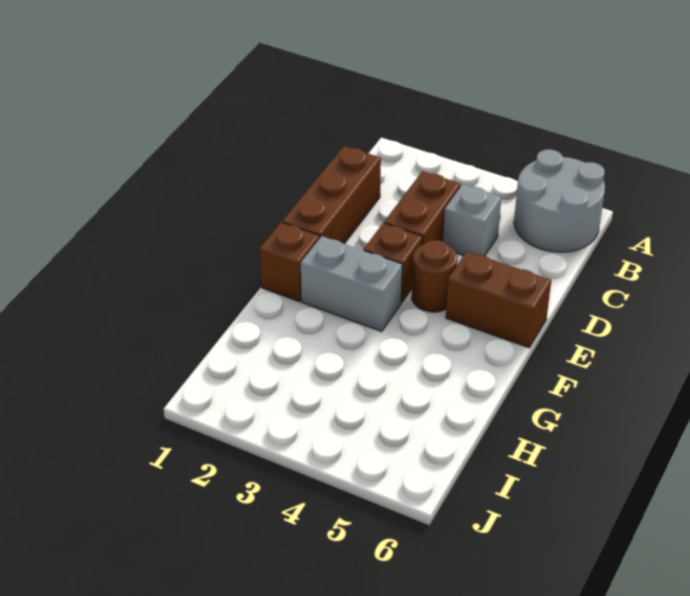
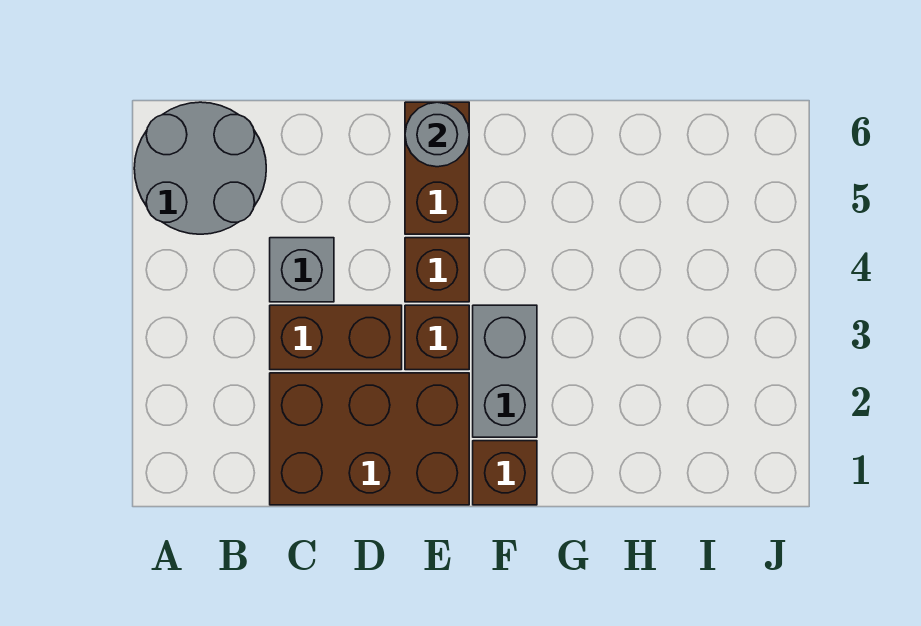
brown brick C1:E1 level 1 -> brown brick C1:E2 level 1
brown round brick E4 level 1 -> brown brick E4 level 1
none -> grey round brick E6 level 2

